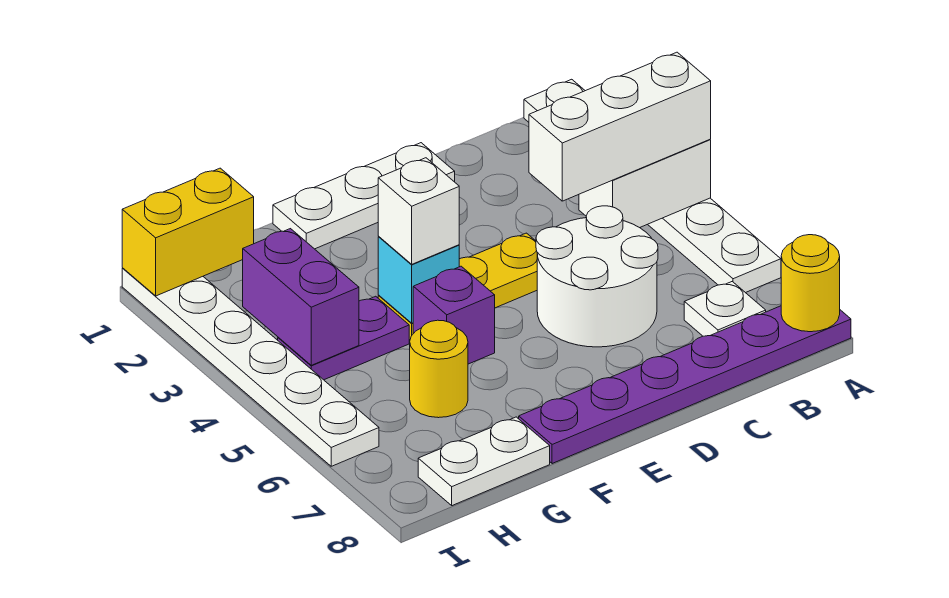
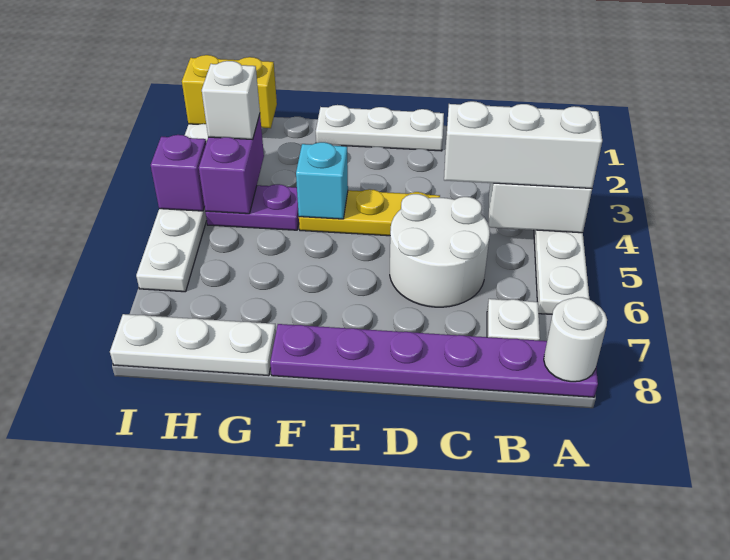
yellow round brick A8 level 2 -> white round brick A8 level 2
white brick F4 level 3 -> white brick H3 level 3
purple brick F5 level 1 -> purple brick I4 level 2
yellow round brick G6 level 1 -> none
white plate G8:H8 level 1 -> white plate G8:I8 level 1

